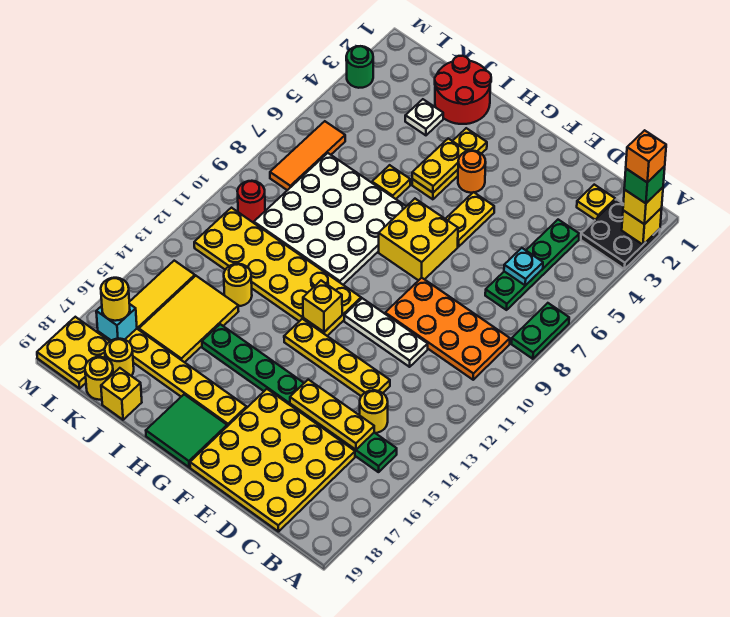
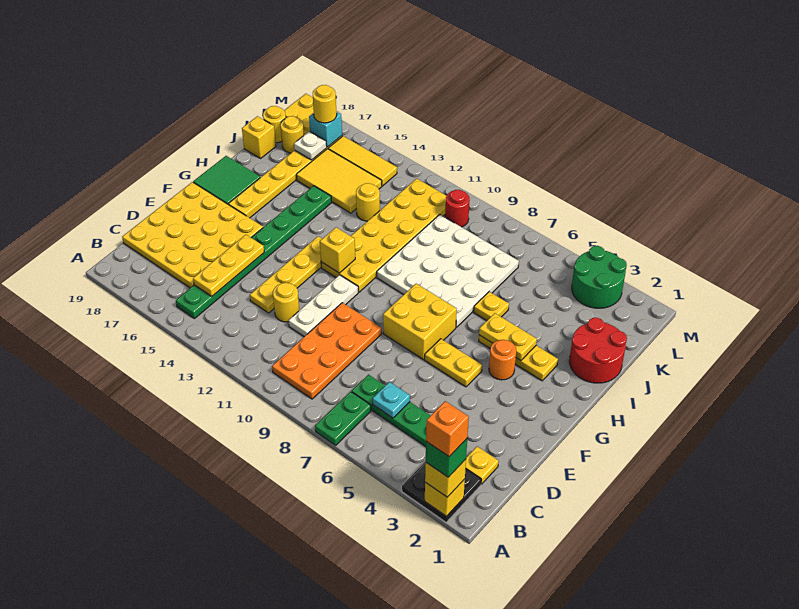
green plate A7:A8 level 1 -> green plate A7:B7 level 1
yellow round brick C14 level 1 -> yellow round brick D12 level 1
white plate J3 level 1 -> white plate K17 level 2
orange tile L6:L8 level 1 -> none
green round brick M3 level 1 -> green round brick L3:M4 level 1

